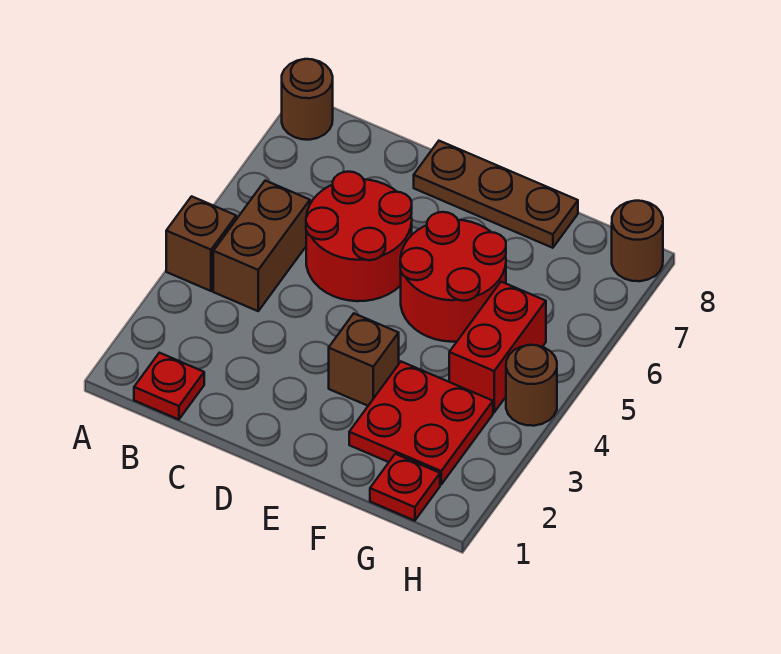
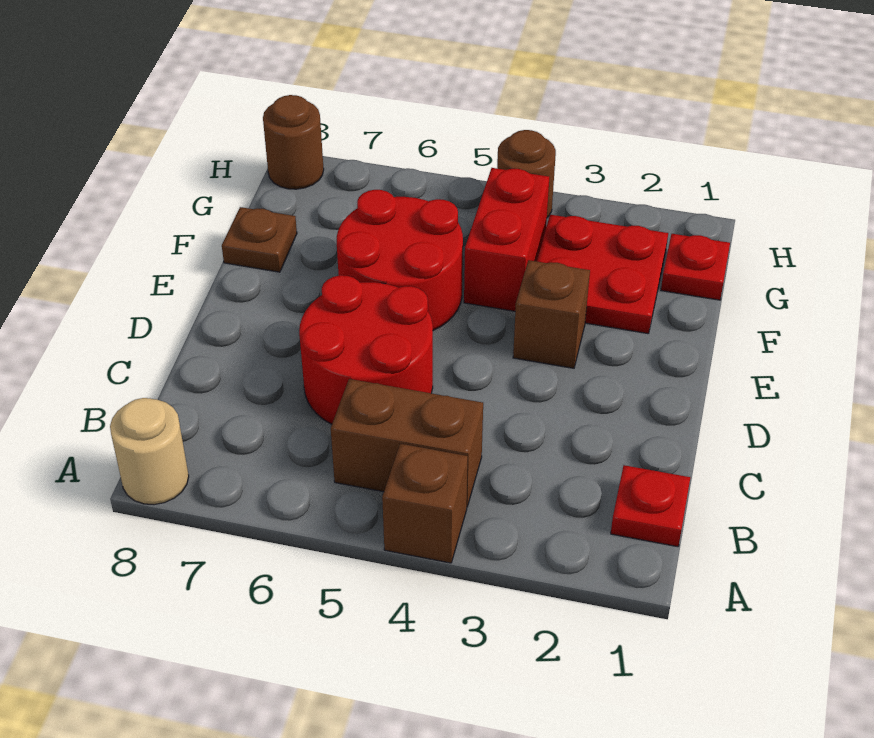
brown round brick A8 level 1 -> tan round brick A8 level 1
brown plate D8:F8 level 1 -> brown plate F8 level 1
red brick G4:G5 level 1 -> red brick F4:G4 level 1

